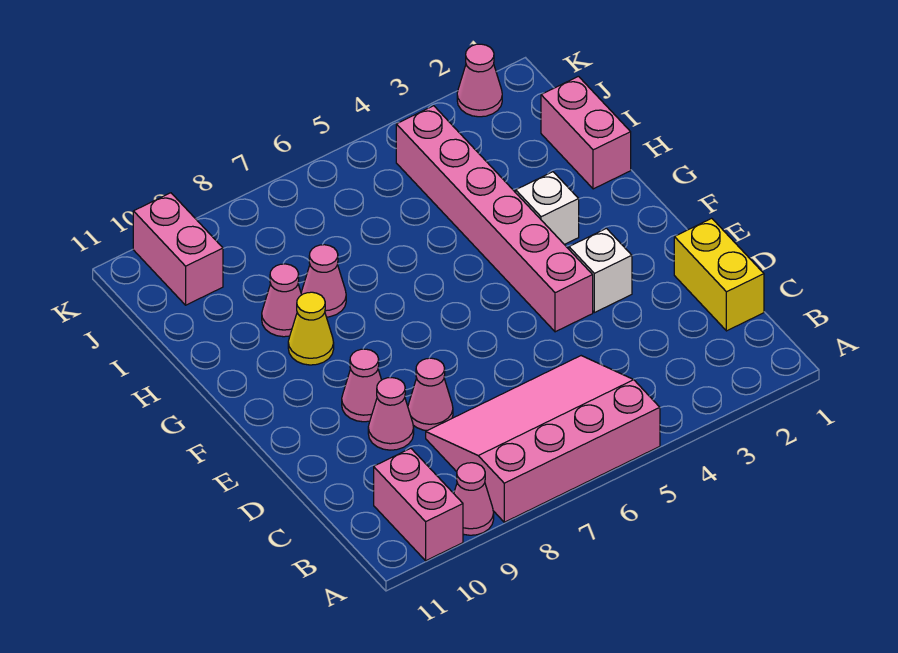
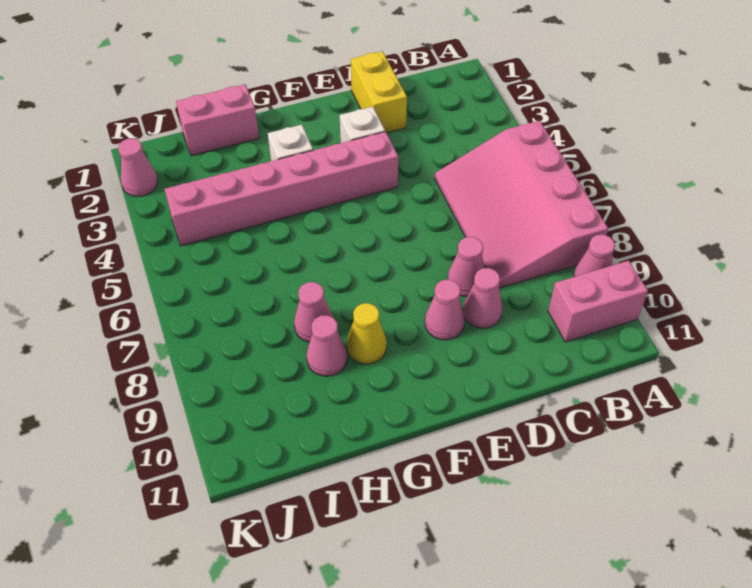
yellow brick C1:D1 level 1 -> yellow brick D1:D2 level 1
pink brick J10:K10 level 1 -> none

